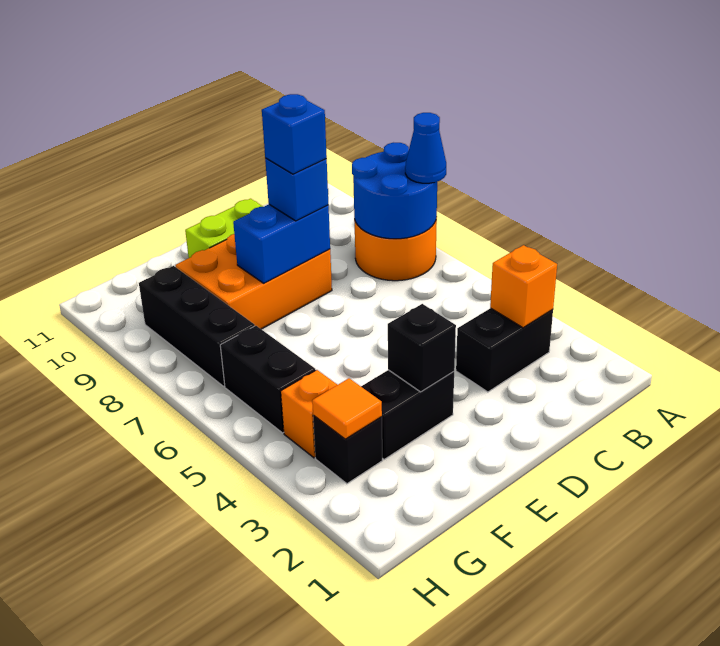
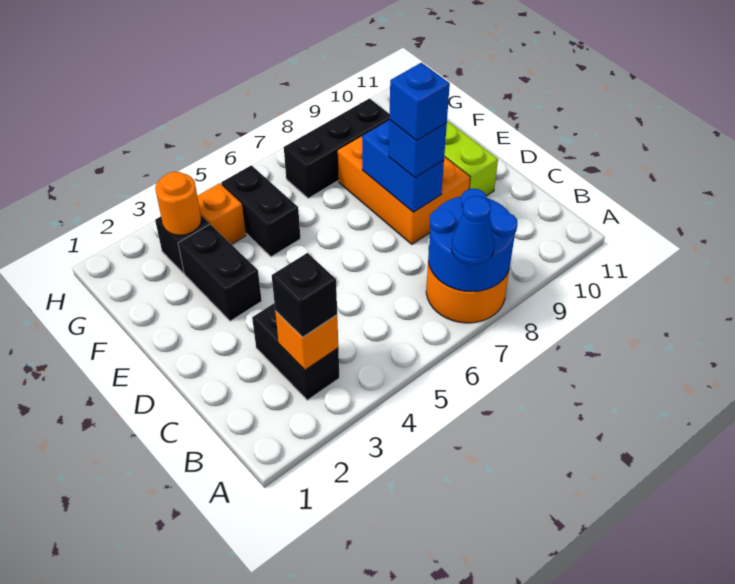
black brick E3 level 2 -> black brick B3 level 3
orange tile G3 level 2 -> orange round brick G3 level 2
black brick G5:G6 level 1 -> black brick F5:G5 level 1

